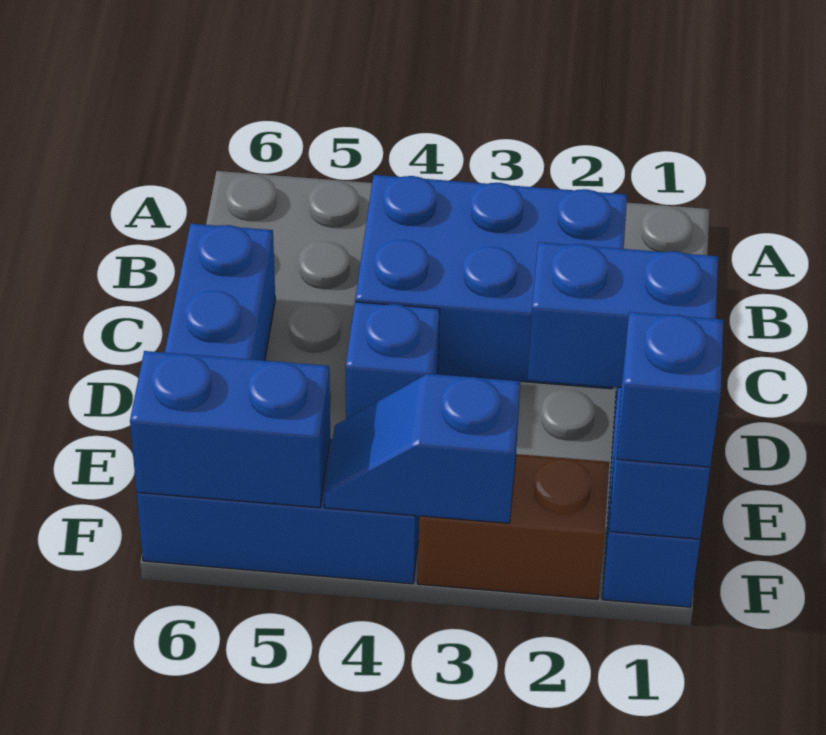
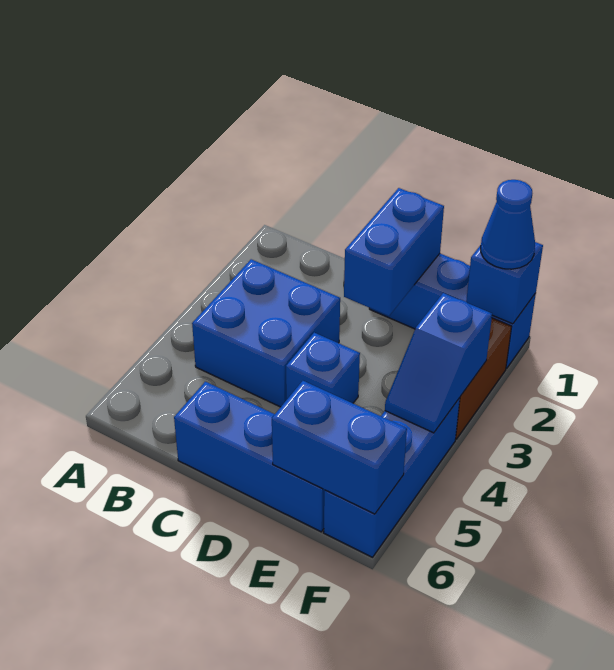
blue brick B2:C4 level 1 -> blue brick B3:C4 level 1
blue brick F1 level 3 -> blue cone F1 level 3
blue brick F5:F6 level 2 -> blue brick E6:F6 level 2

